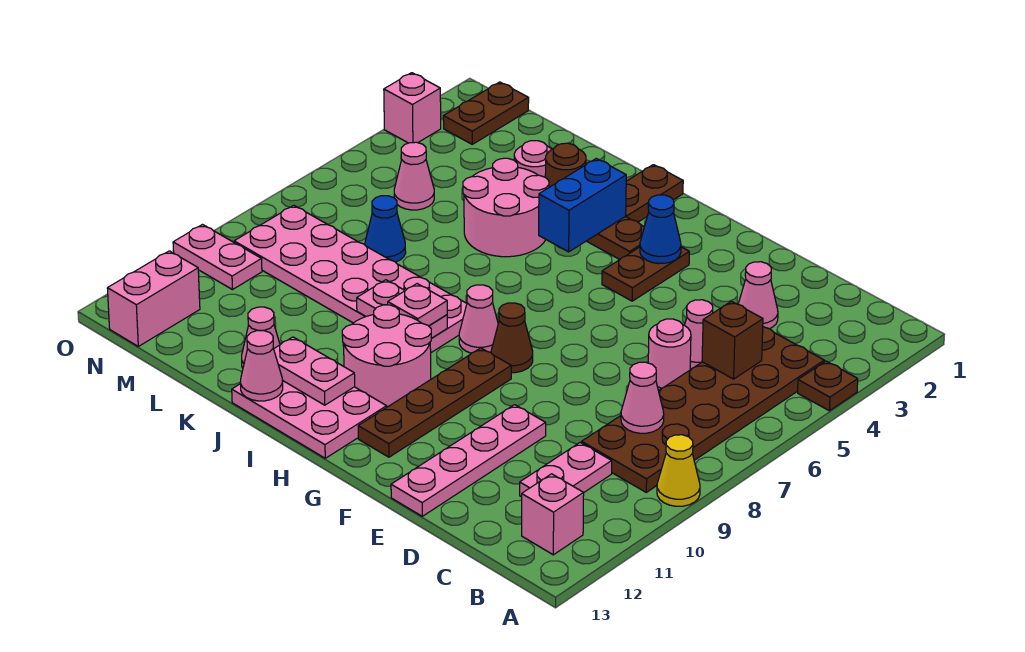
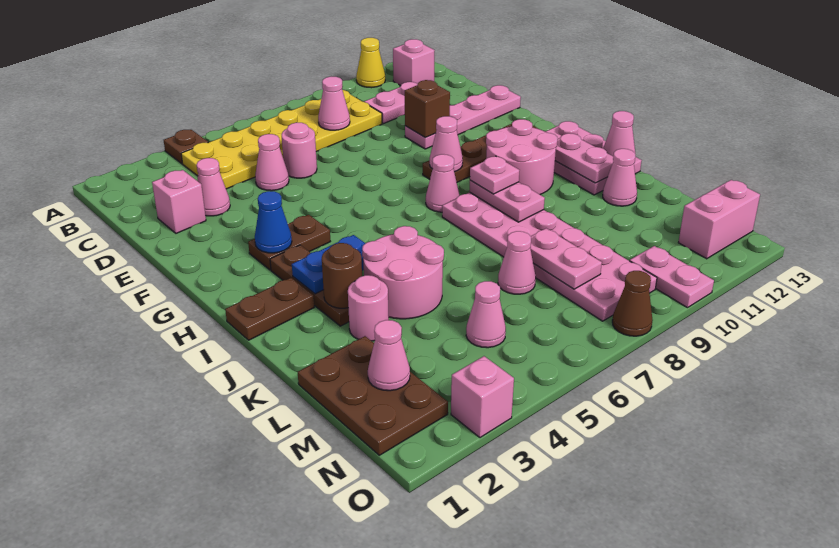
yellow cone A9 level 1 -> yellow cone A11 level 1
brown plate B4:C9 level 1 -> yellow plate B4:C9 level 1
brown brick C5 level 2 -> brown brick E10 level 2
none -> pink brick D2 level 1
brown cone G8 level 1 -> brown cone O8 level 1
none -> pink cone G9 level 2
blue brick I3:I4 level 2 -> blue plate I3:I4 level 2
blue cone L7 level 1 -> pink cone L7 level 1
none -> pink plate L8:M8 level 2
none -> pink cone M2 level 2
brown plate N1:N2 level 1 -> brown plate L1:N2 level 1

